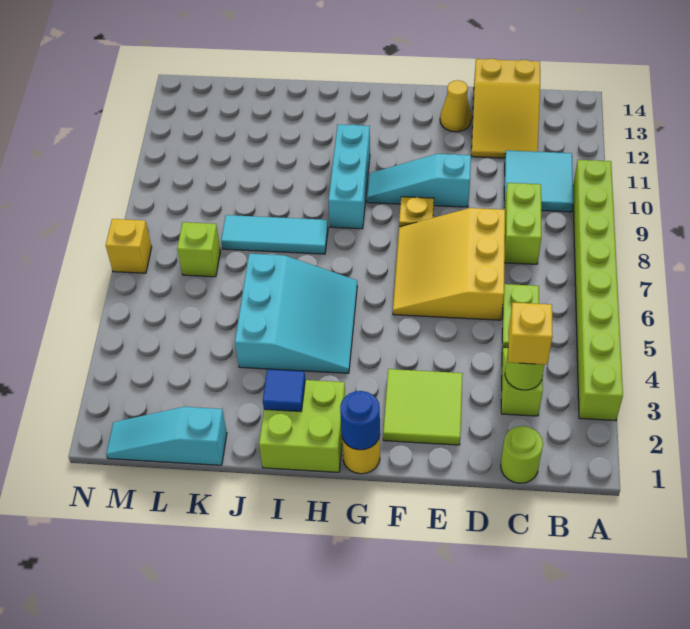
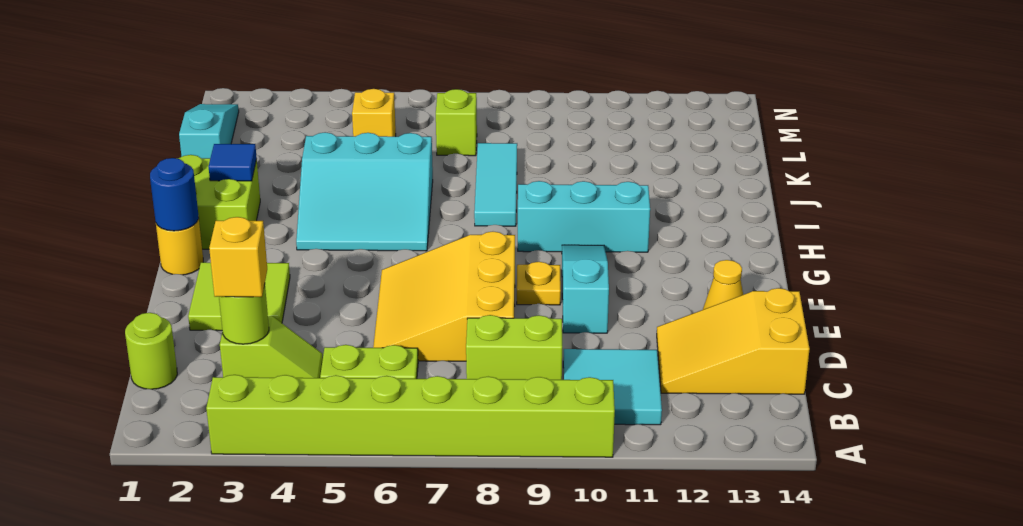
yellow slope D6:F8 level 1 top D -> yellow slope D6:F8 level 1 top 8
yellow brick N7 level 1 -> yellow brick L5 level 1

